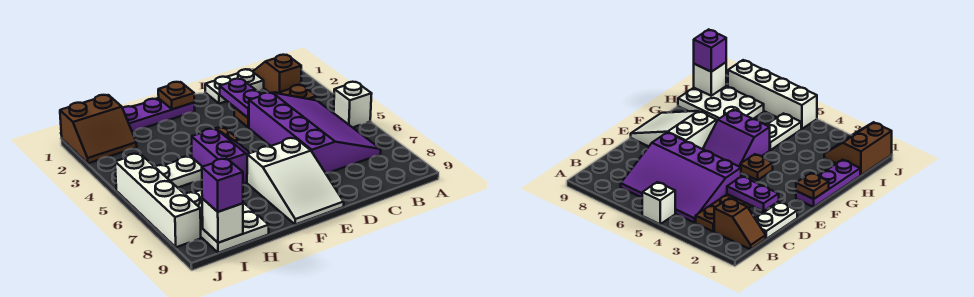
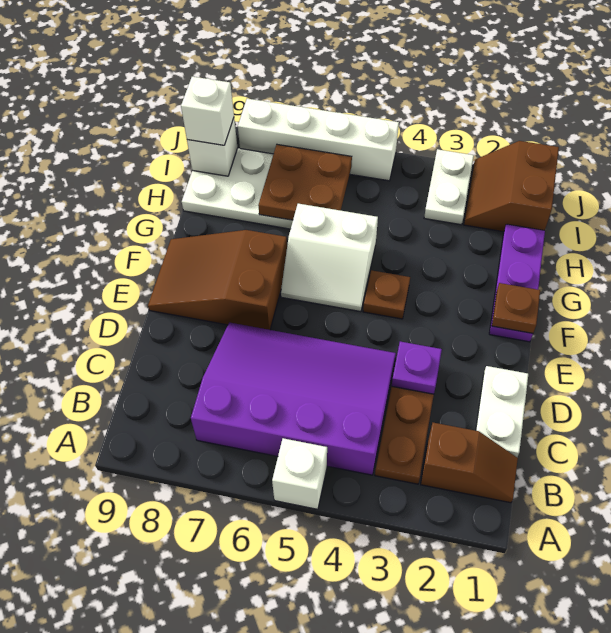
purple slope B4:D7 level 1 top D -> purple slope B4:D7 level 1 top B
purple plate D2:D3 level 2 -> purple plate D3 level 2
white slope E7:F9 level 1 top 7 -> brown slope E7:F9 level 1 top 7
purple slope F5:G6 level 1 top G -> white slope F5:G6 level 1 top G
white plate H5:I5 level 1 -> white plate I3:J3 level 1
none -> brown plate H6:I7 level 2
purple brick I9 level 3 -> white brick I9 level 3

